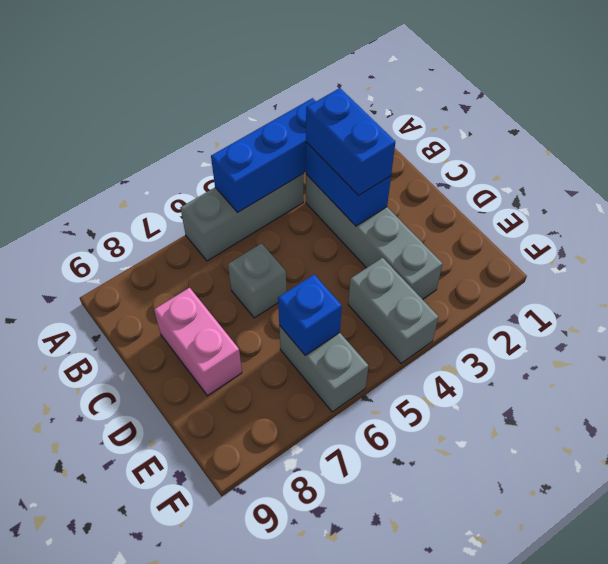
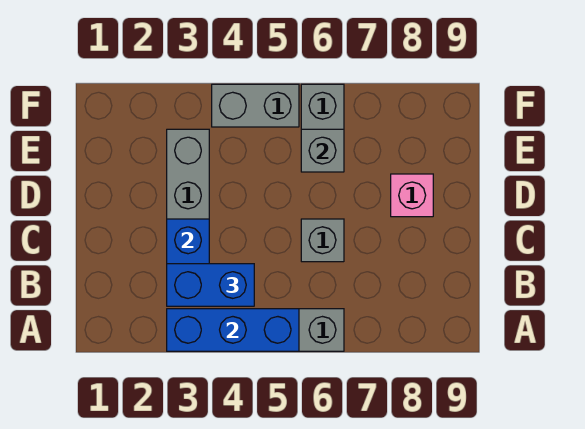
blue brick B3:C3 level 3 -> blue brick B3:B4 level 3
pink brick C8:D8 level 1 -> pink brick D8 level 1
grey brick E4:F4 level 1 -> grey brick F4:F5 level 1
blue brick E6 level 2 -> grey brick E6 level 2

